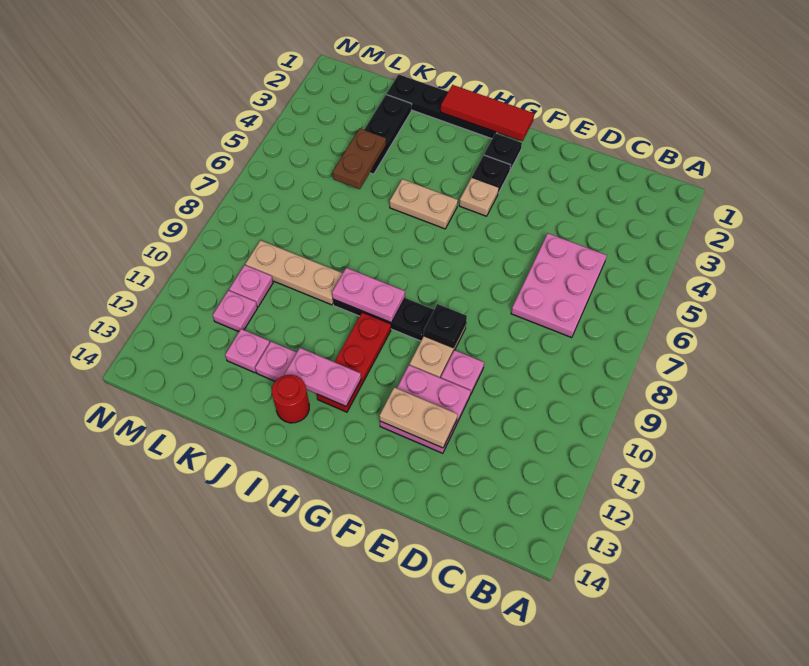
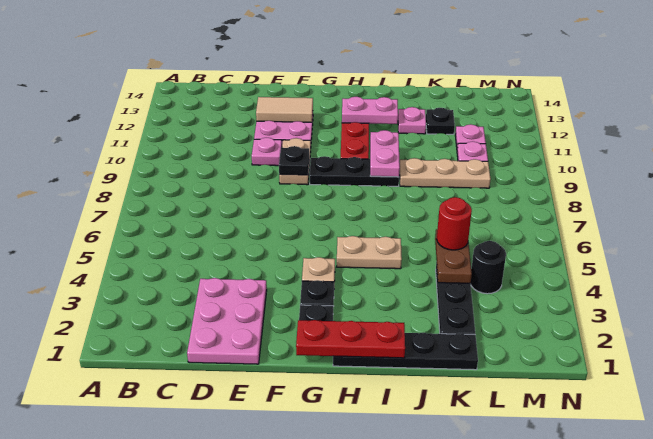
pink plate C5:D7 level 1 -> pink plate D1:E3 level 1
tan plate E12:F12 level 2 -> tan tile E12:F12 level 2
red tile G1:I1 level 2 -> red plate G1:I1 level 2
pink plate H9:I9 level 2 -> pink plate I9:I10 level 2
red round brick I13 level 1 -> red round brick K5 level 3
pink plate K12 level 1 -> black plate K12 level 1
none -> black round brick L4 level 1

